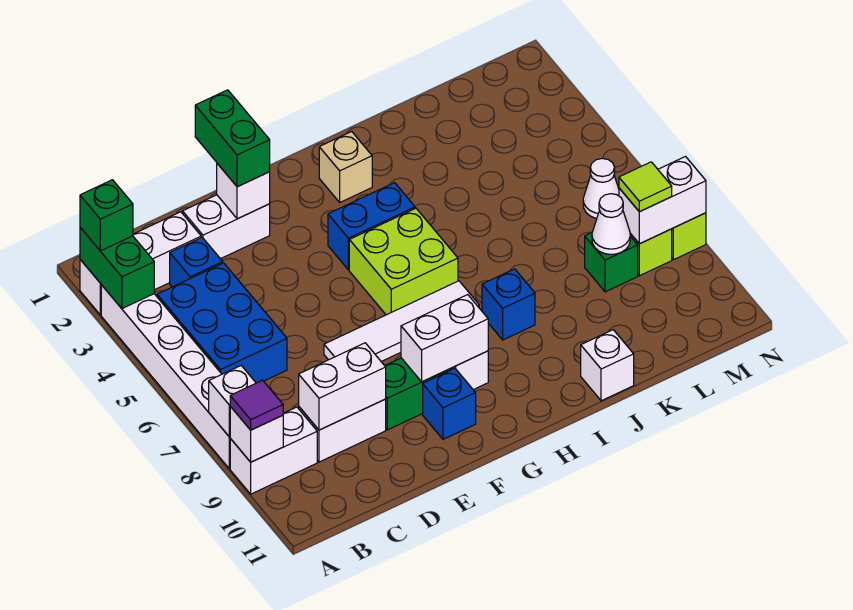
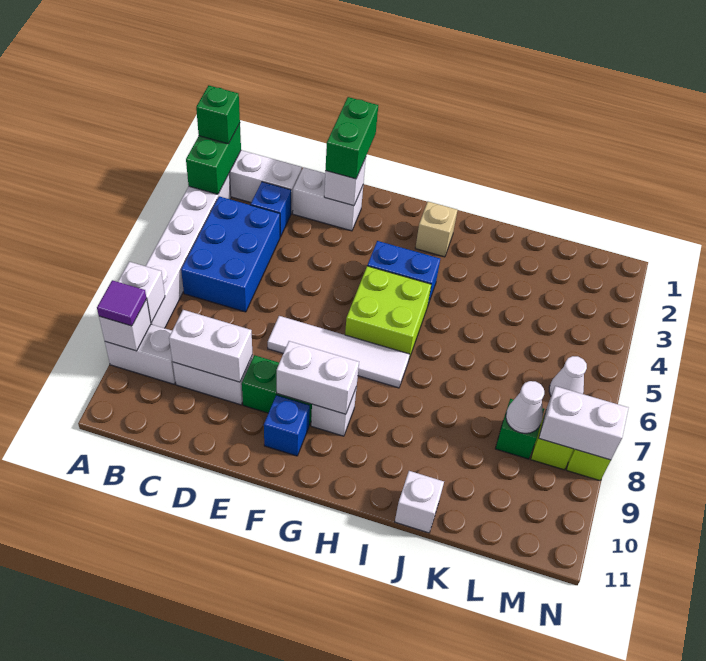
blue brick I8 level 1 -> none
lime tile M8 level 3 -> none

